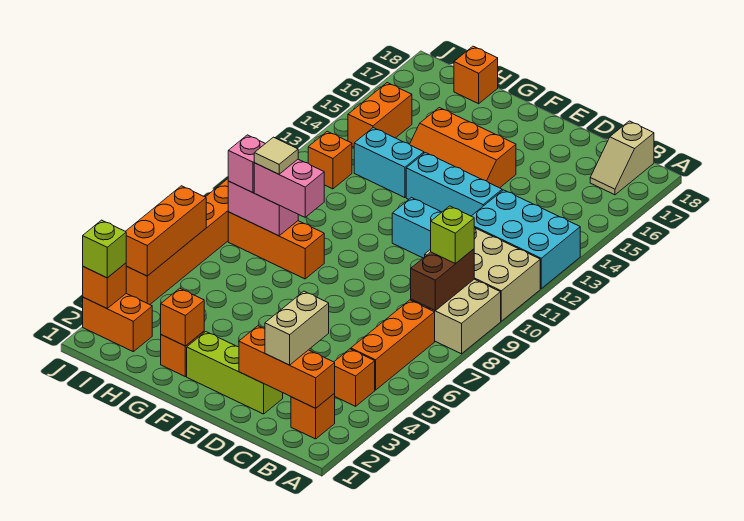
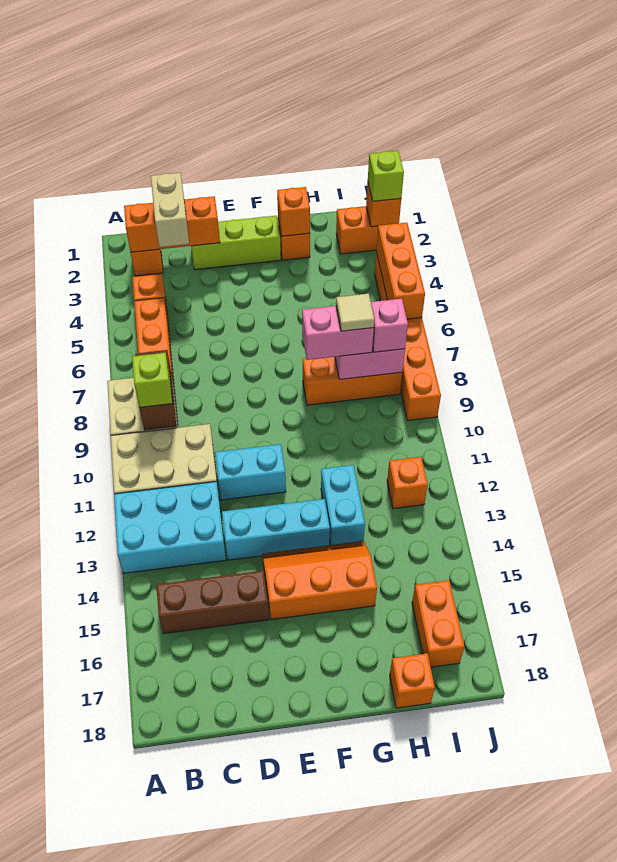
none -> brown brick B15:D15 level 1
tan slope B17:B18 level 1 top 18 -> none
cyan brick G13:H13 level 1 -> cyan brick G12:G13 level 1
orange brick I14:I15 level 1 -> orange brick I16:I17 level 1

